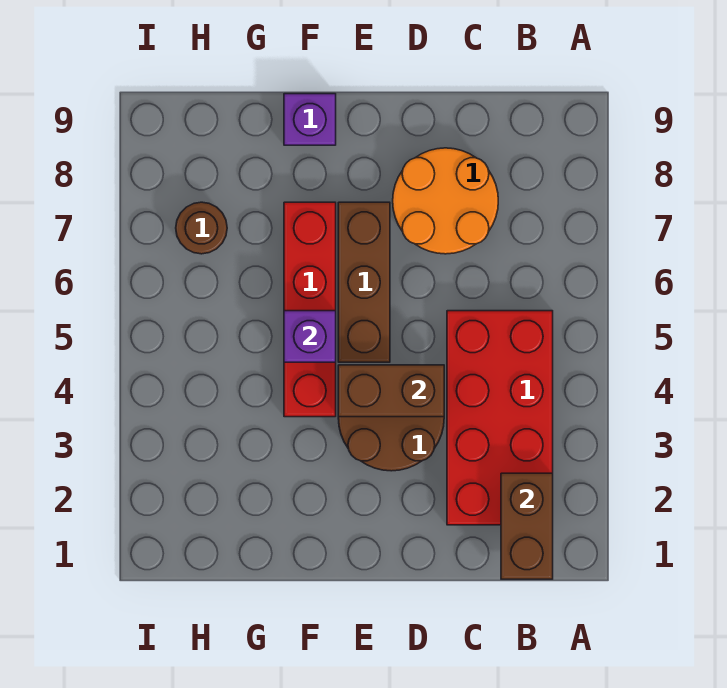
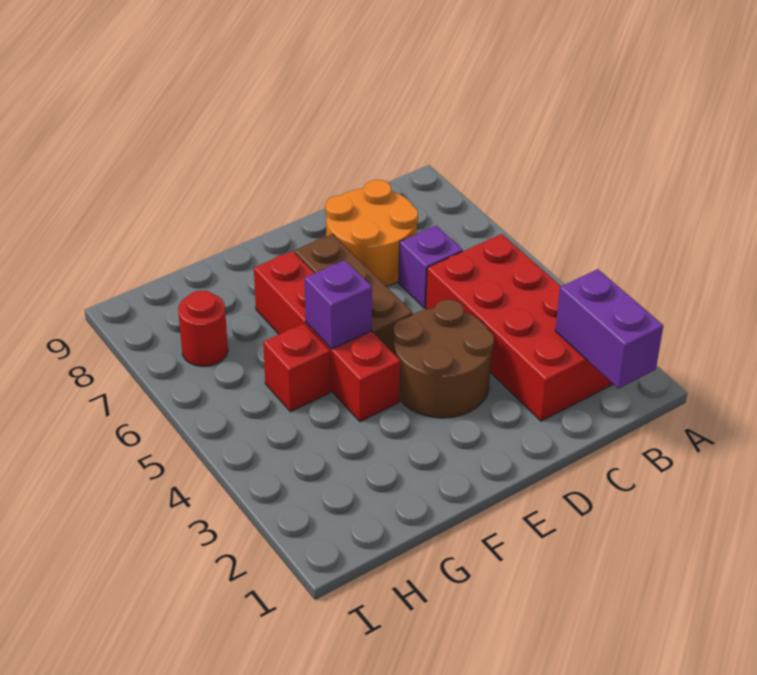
brown brick B1:B2 level 2 -> purple brick B1:B2 level 2
brown brick D4:E4 level 2 -> none
purple brick F9 level 1 -> purple brick C6 level 1
none -> red brick G5 level 1
brown round brick H7 level 1 -> red round brick H7 level 1

